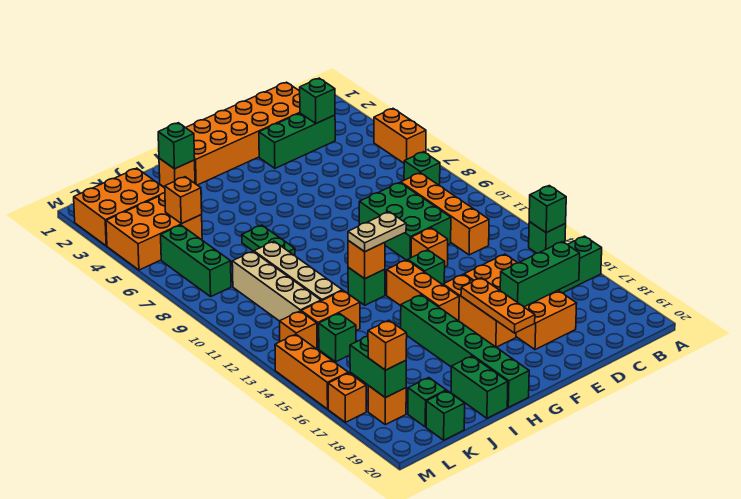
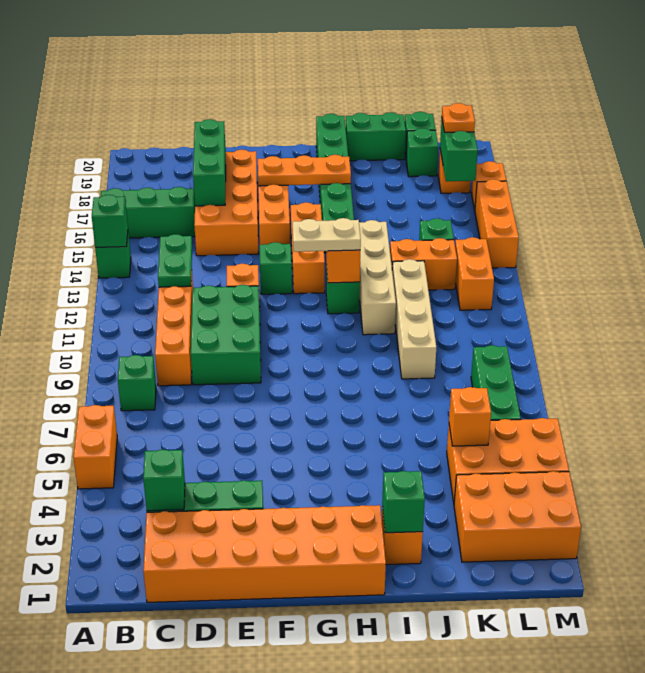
green brick C17:E17 level 2 -> green brick D16:D18 level 2
orange plate F16:F18 level 2 -> orange plate F17:H17 level 2
green plate I7:I8 level 1 -> green plate C12:C13 level 2
green brick I19:I20 level 1 -> green brick I20:J20 level 1
tan brick K9:K12 level 1 -> tan brick I11:I14 level 1
orange brick L13 level 1 -> orange brick L12:L13 level 1
orange brick L18 level 3 -> orange plate L18 level 3

